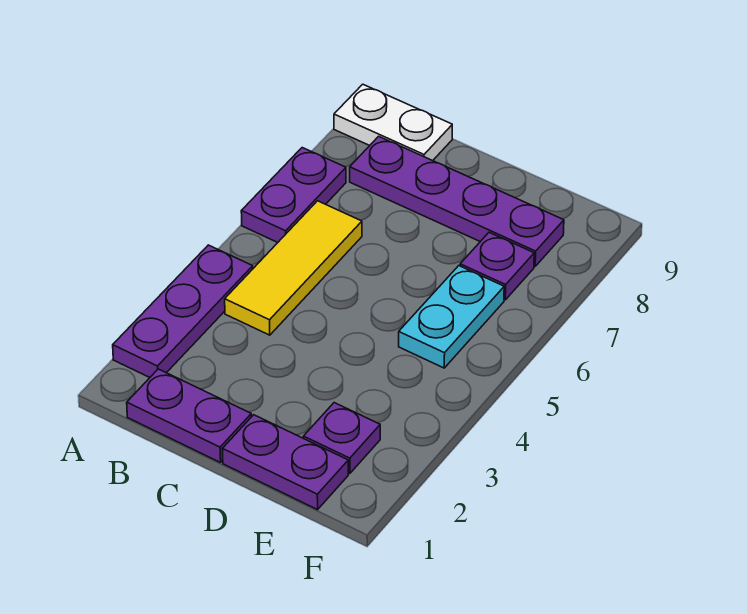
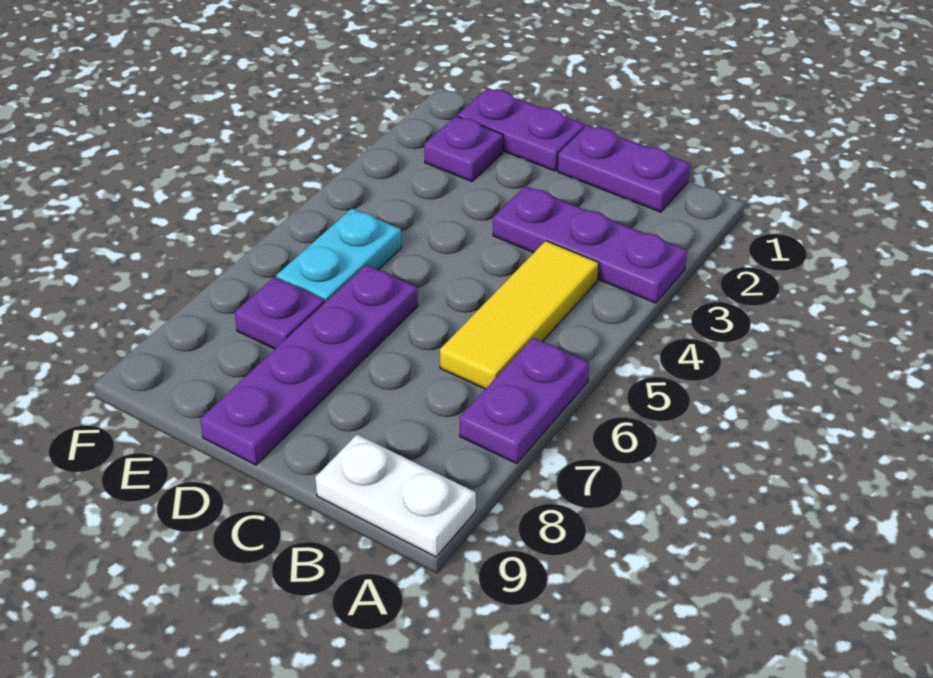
purple plate A2:A4 level 1 -> purple plate A3:C3 level 1
purple plate B8:E8 level 1 -> purple plate D6:D9 level 1

